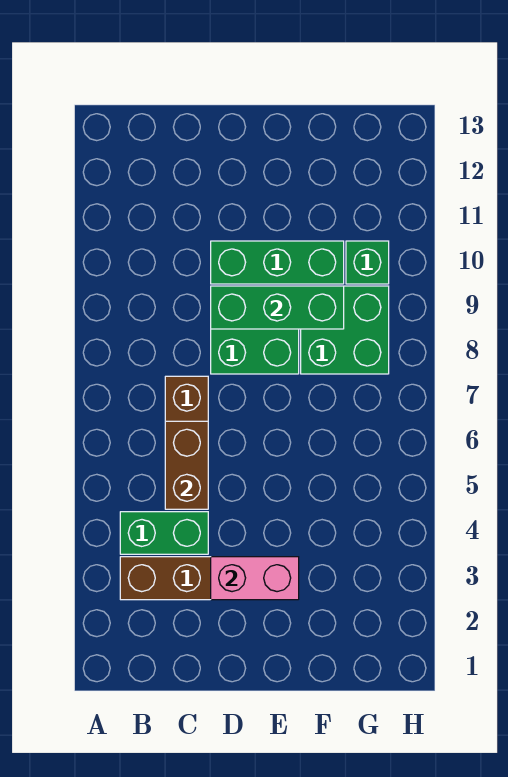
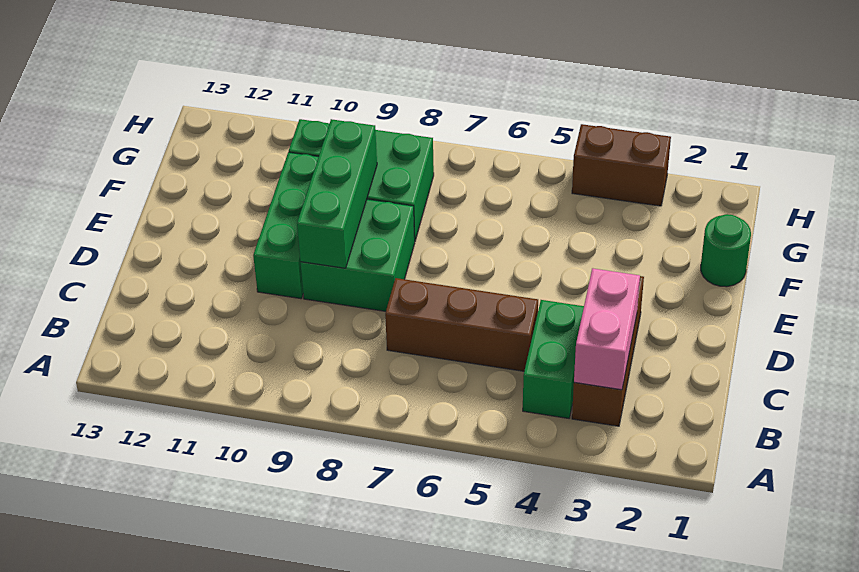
brown brick C5:C6 level 2 -> brown brick H3:H4 level 1
pink brick D3:E3 level 2 -> pink brick B3:C3 level 2
none -> green round brick F1 level 1

